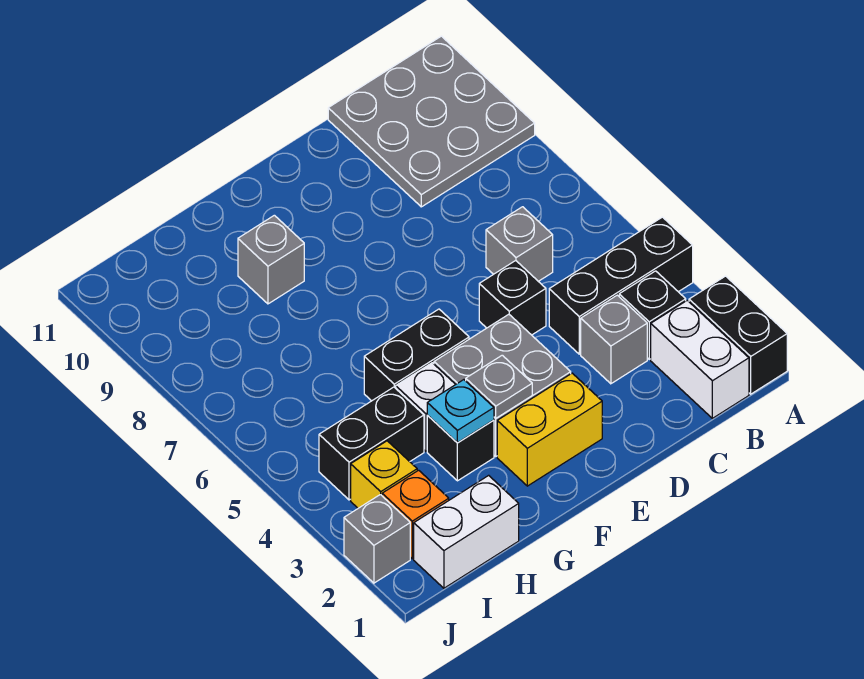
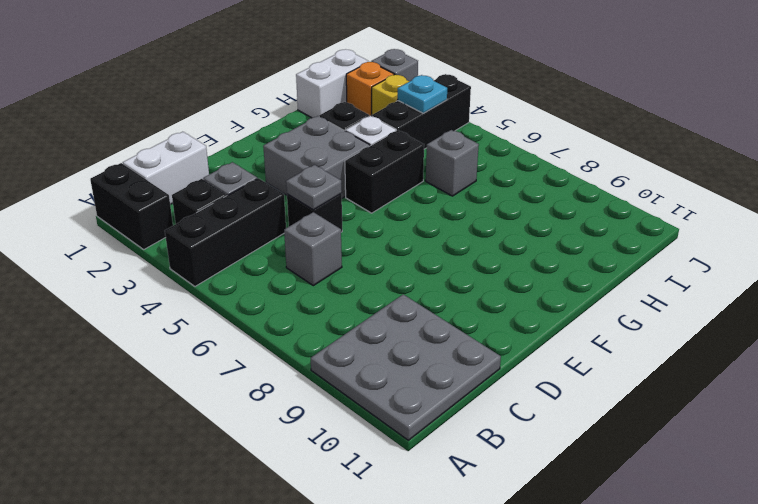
white brick B1:B2 level 1 -> white brick B1:C1 level 1
yellow brick E2:F2 level 1 -> none
grey plate F3 level 2 -> grey plate D5 level 2
cyan plate G3 level 2 -> cyan plate I4 level 2
grey brick G9 level 1 -> grey brick H6 level 1
black brick H4:I4 level 1 -> black brick H4:J4 level 1

